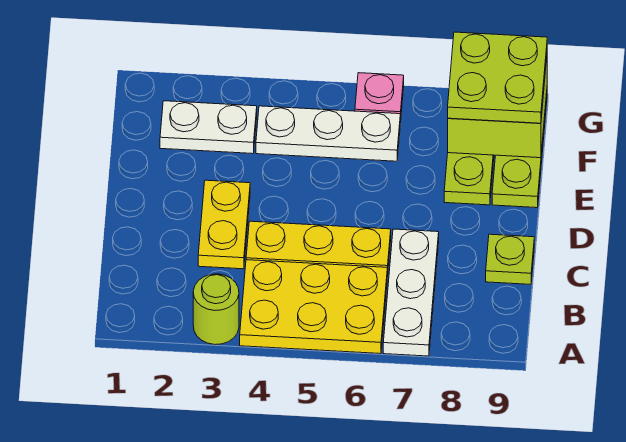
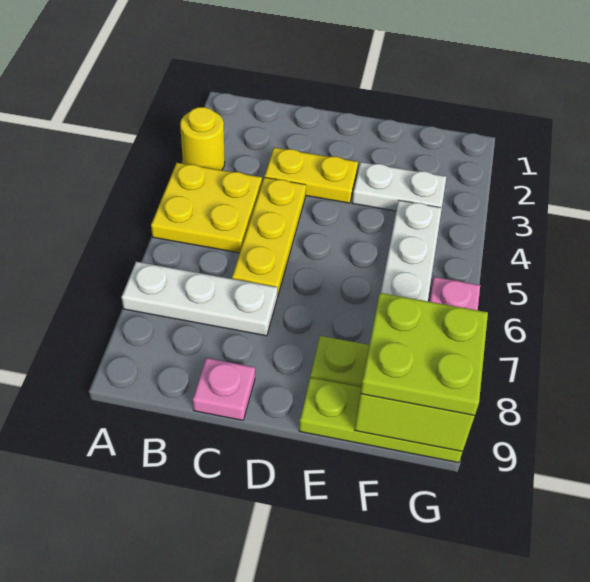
lime round brick A3 level 1 -> yellow round brick A3 level 1
yellow plate A4:B6 level 1 -> yellow plate A4:B5 level 1
lime plate C9 level 1 -> pink plate C9 level 1
white plate F2:F3 level 1 -> white plate E3:F3 level 1

